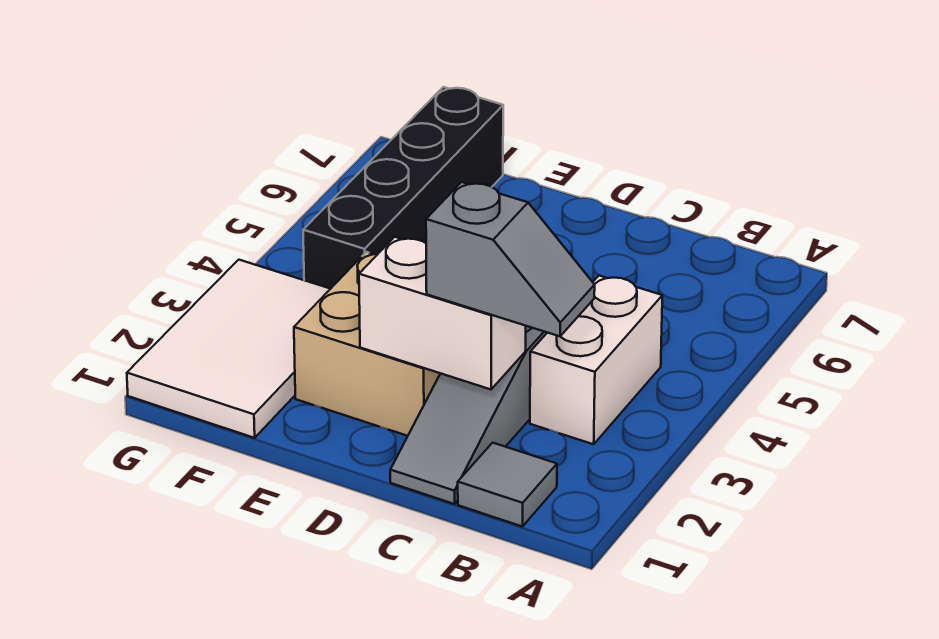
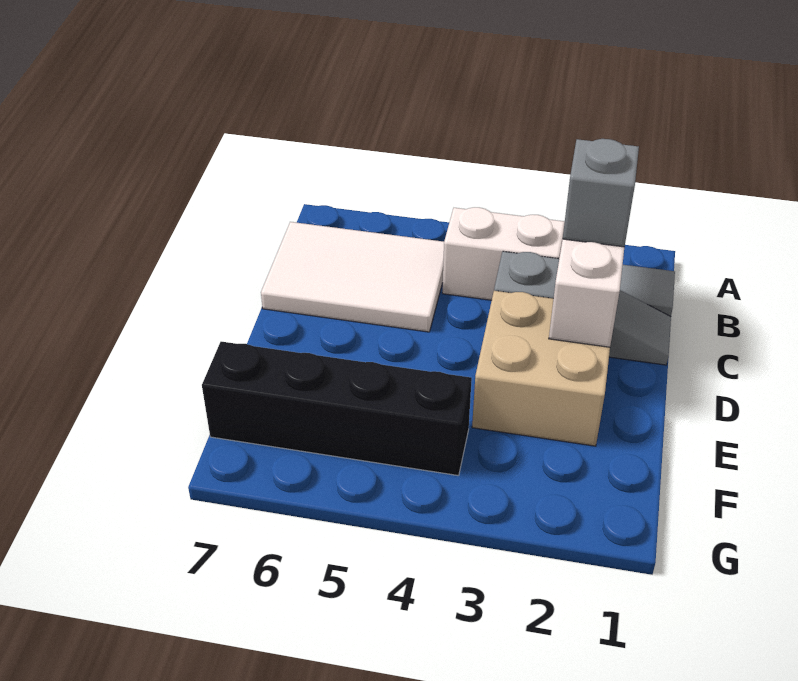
white tile F1:G3 level 1 -> white tile B5:C7 level 1

